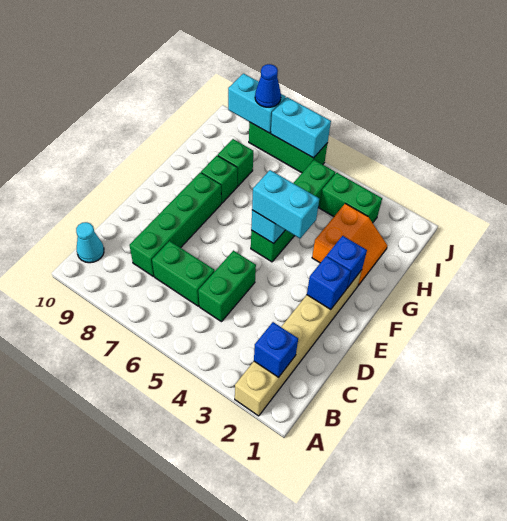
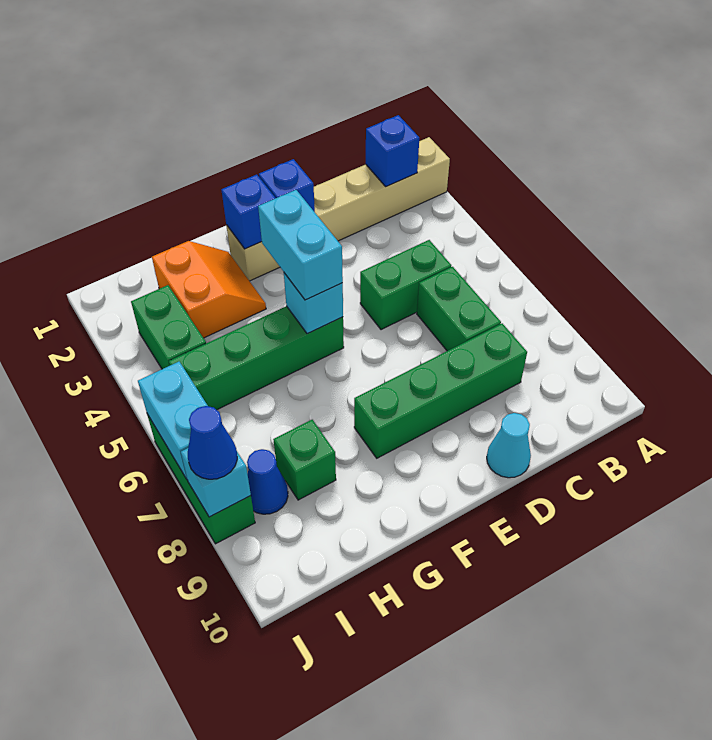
cyan cone B10 level 1 -> cyan cone D10 level 1
orange slope G2:H3 level 1 top 3 -> orange slope G2:H3 level 1 top H
green brick G8 level 1 -> none
none -> blue cone I8 level 1
cyan brick J8:J9 level 2 -> cyan brick J8 level 2

